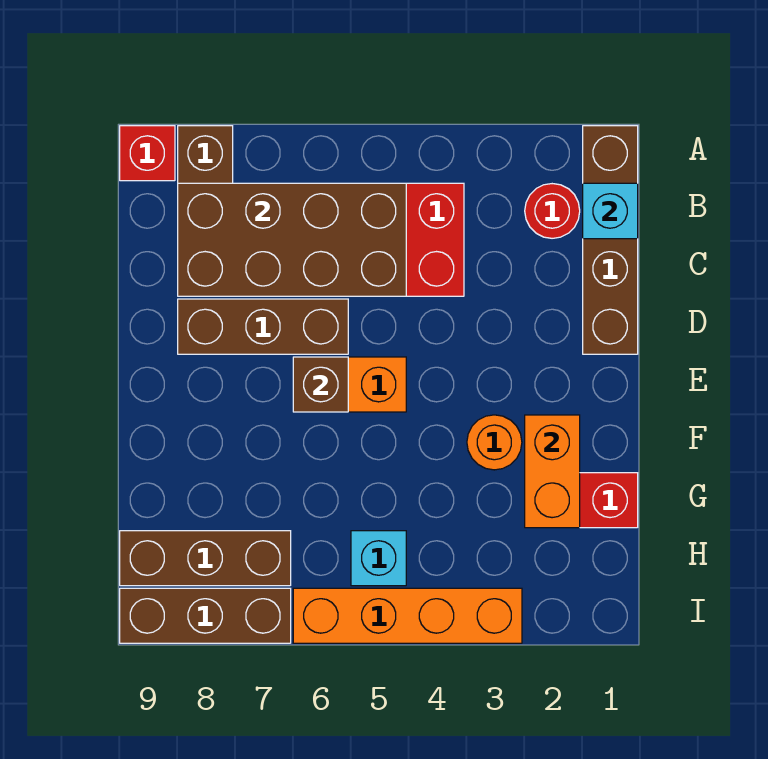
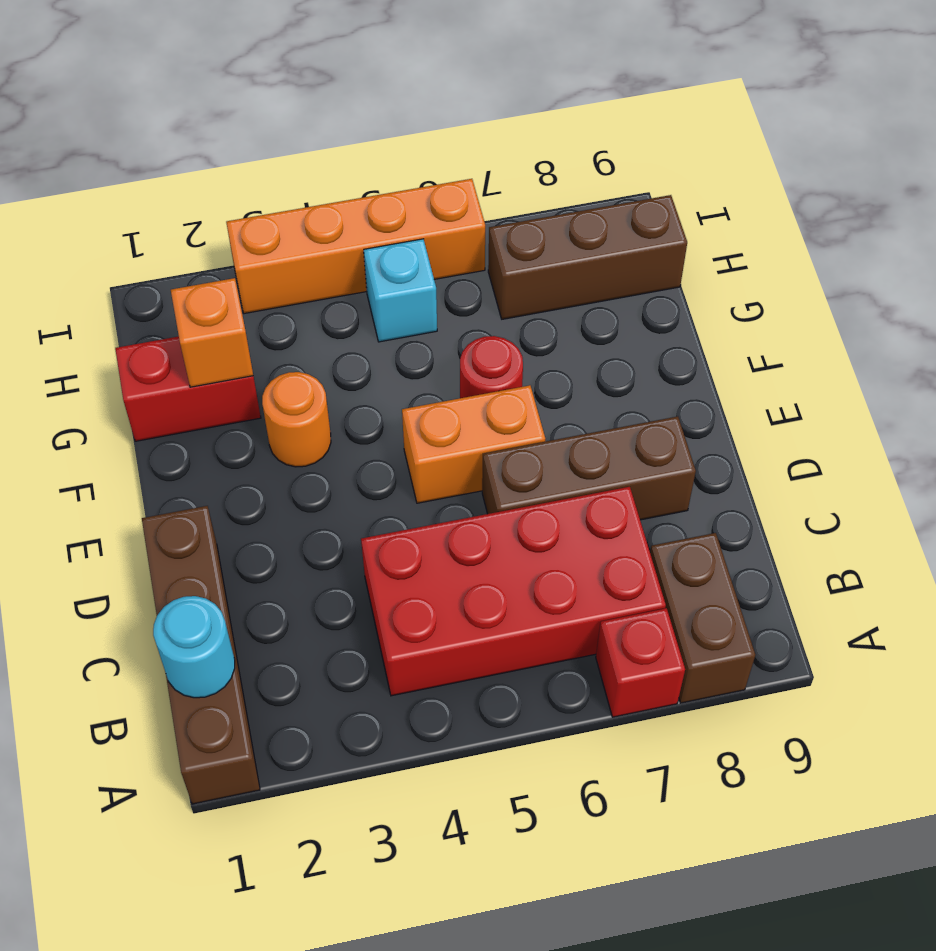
red brick A9 level 1 -> red brick A7 level 1
cyan brick B1 level 2 -> cyan round brick B1 level 2
red round brick B2 level 1 -> red round brick F6 level 1
brown brick B5:C8 level 2 -> none
brown brick E6 level 2 -> none
orange brick F2:G2 level 2 -> orange brick G2 level 2
brown brick I7:I9 level 1 -> none

